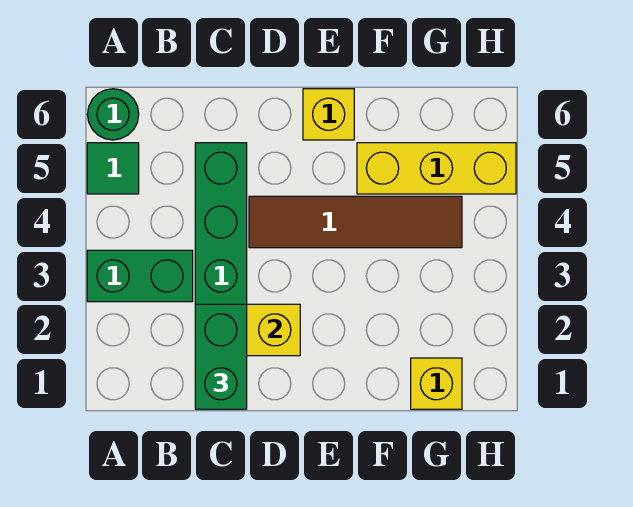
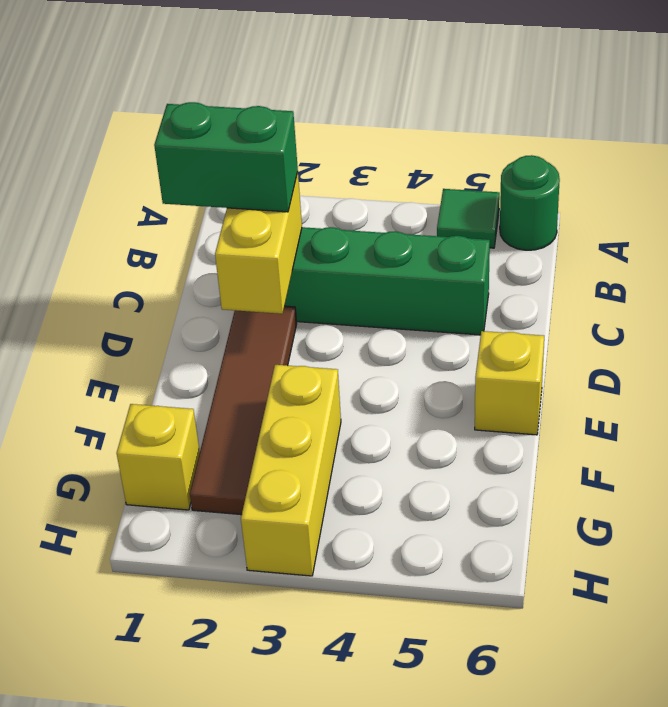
green brick A3:B3 level 1 -> none
brown tile D4:G4 level 1 -> brown tile D2:G2 level 1
yellow brick F5:H5 level 1 -> yellow brick F3:H3 level 1

